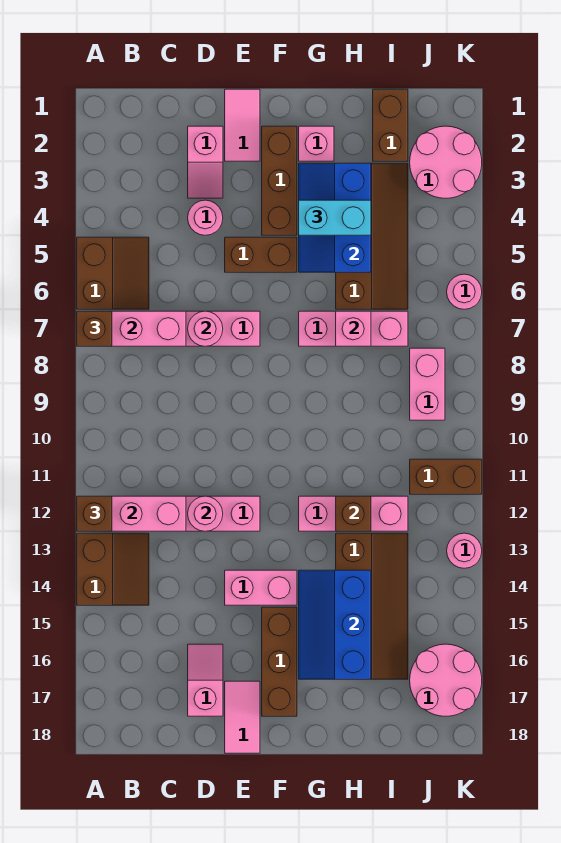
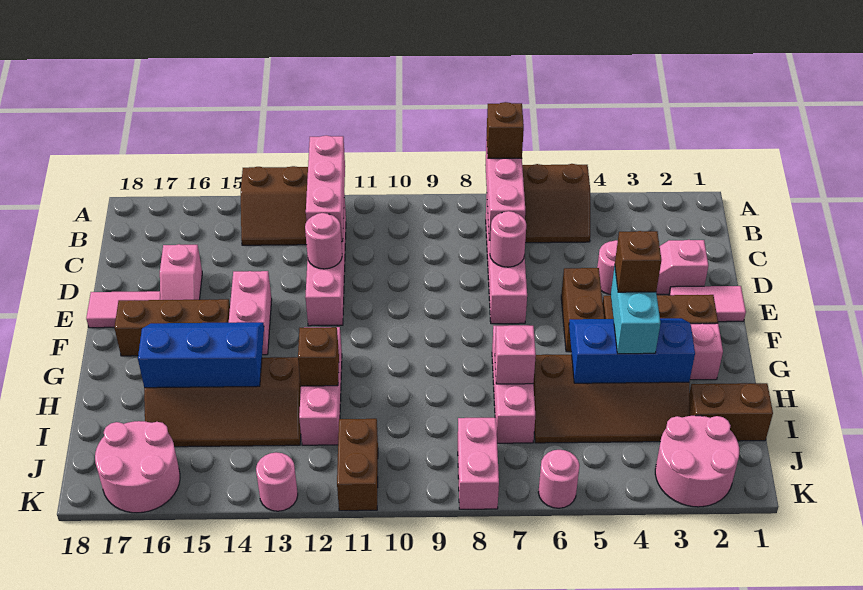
brown brick A12 level 3 -> brown brick G4 level 4
pink slope D16:D17 level 1 top 17 -> pink slope D16:E16 level 1 top D
pink brick J8:J9 level 1 -> pink brick J8:K8 level 1

